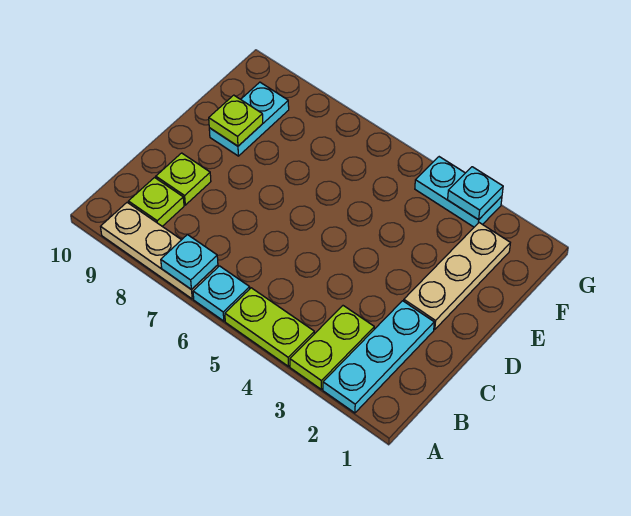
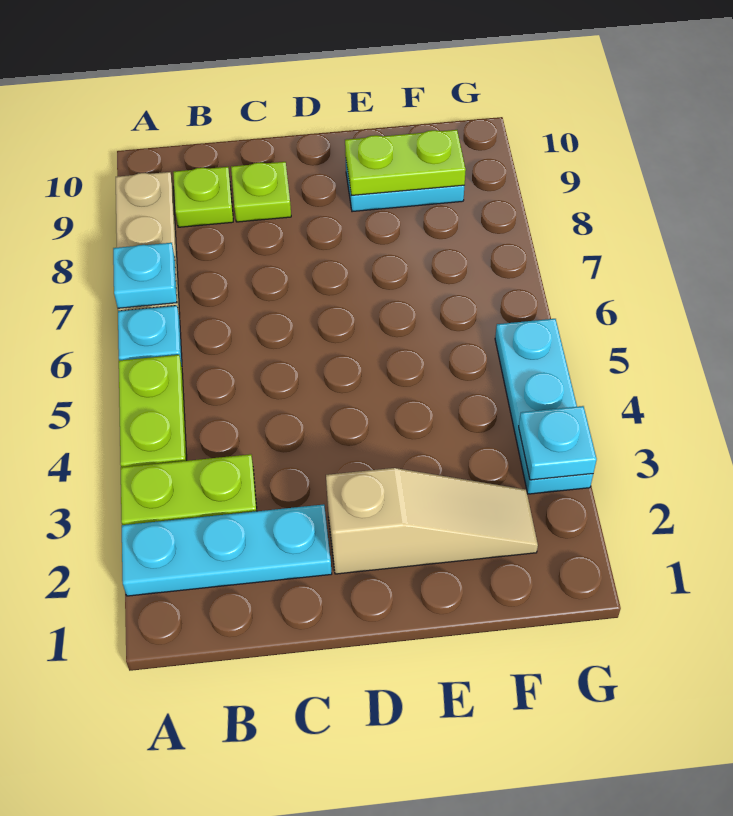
tan plate D2:F2 level 1 -> tan slope D2:F2 level 1 top D
lime plate E9 level 2 -> lime plate E9:F9 level 2
cyan plate G3:G4 level 1 -> cyan plate G3:G5 level 1

